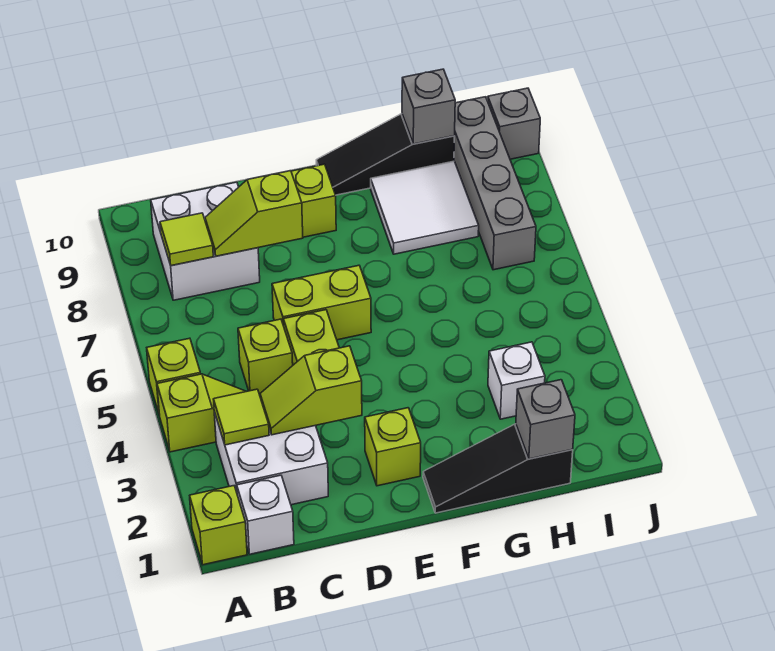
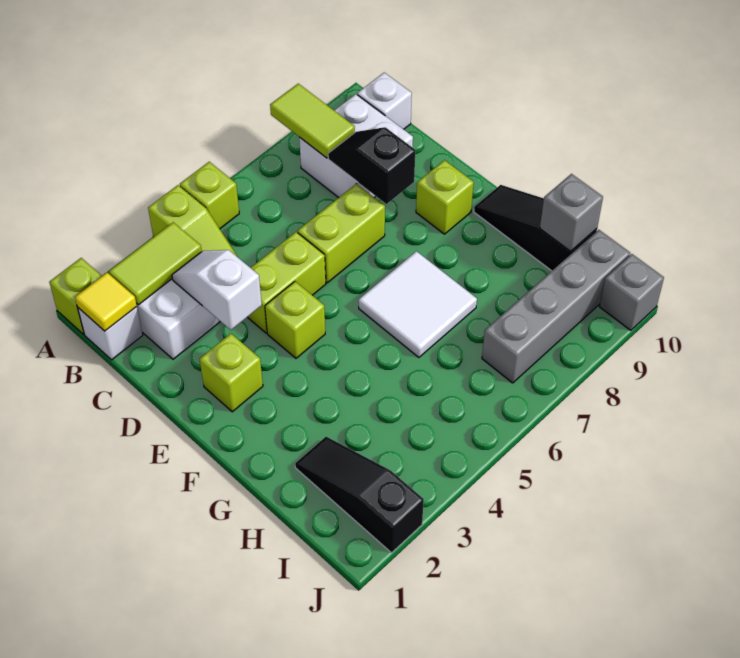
none -> yellow tile B1 level 2
lime tile B3 level 2 -> lime tile B2:B3 level 2
lime tile B8 level 2 -> lime tile A8:B8 level 2
lime slope C3:D3 level 2 top D -> white slope C3:D3 level 2 top D
lime brick C5 level 1 -> lime brick E4 level 1
lime slope C8:D8 level 2 top D -> black slope C8:D8 level 2 top D
lime brick D6:E6 level 1 -> lime brick D6:D7 level 1
black slope F1:H1 level 1 top H -> black slope H2:J2 level 1 top J
white tile G8:H9 level 1 -> white tile F6:G7 level 1
grey brick H1 level 2 -> none
white brick H3 level 1 -> white brick B10 level 1

